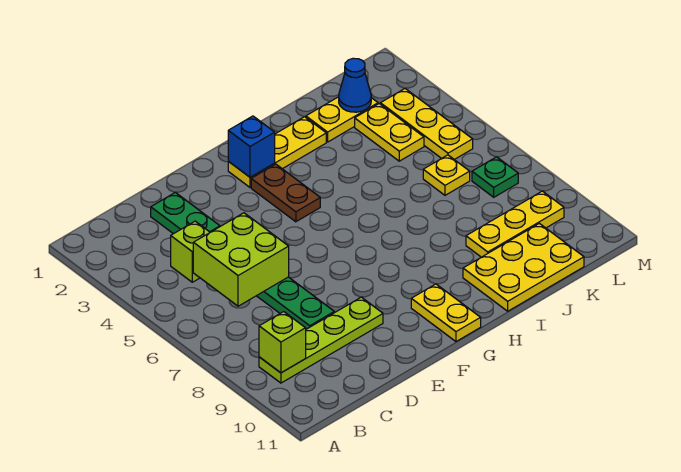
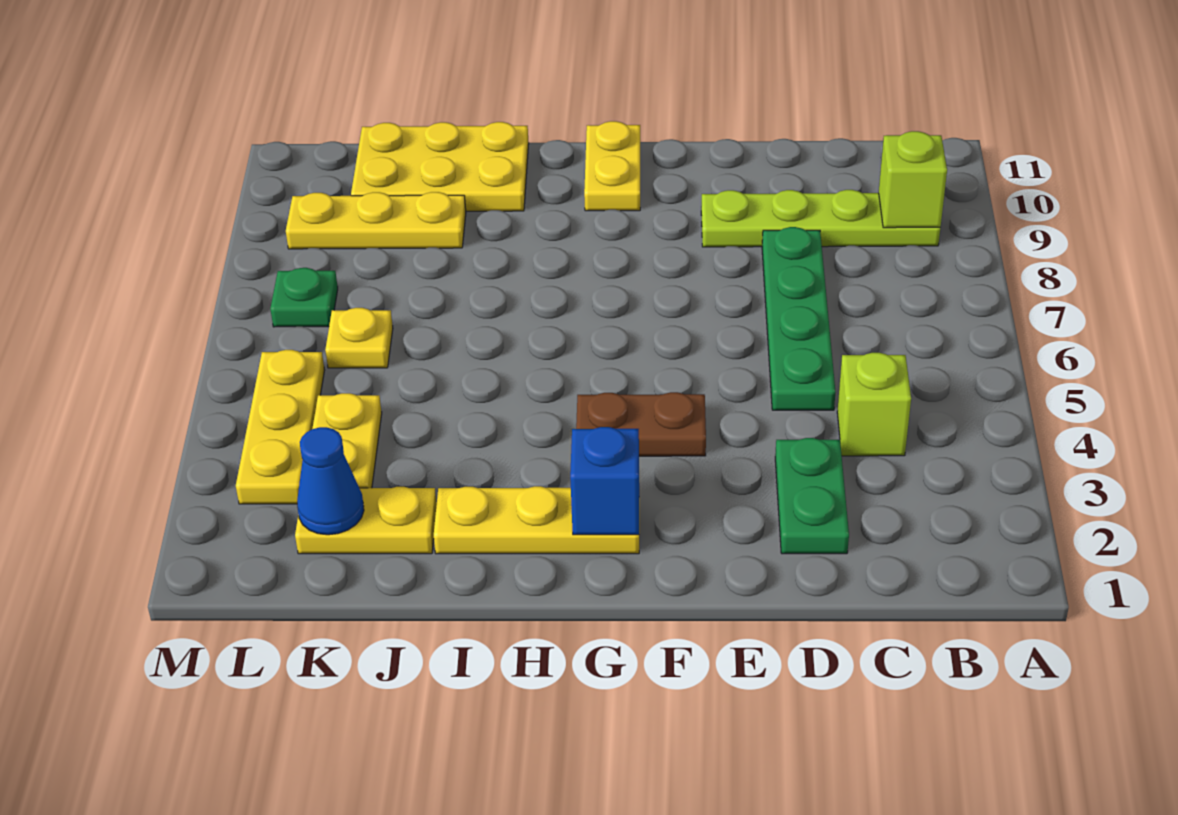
lime brick C5:D6 level 2 -> none
brown plate G3:G4 level 1 -> brown plate F4:G4 level 1

